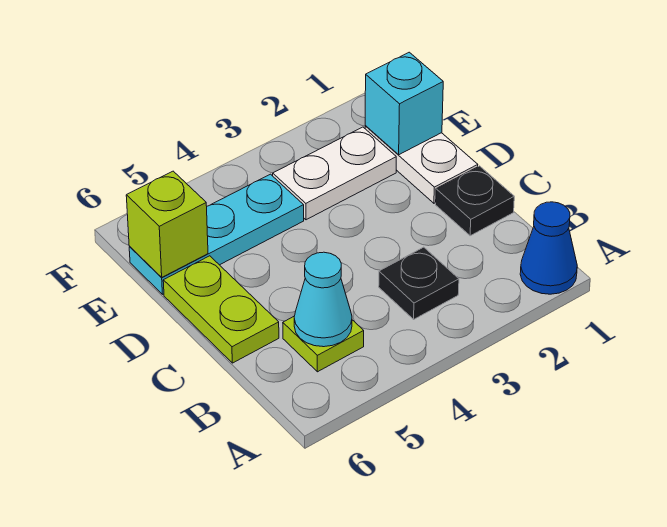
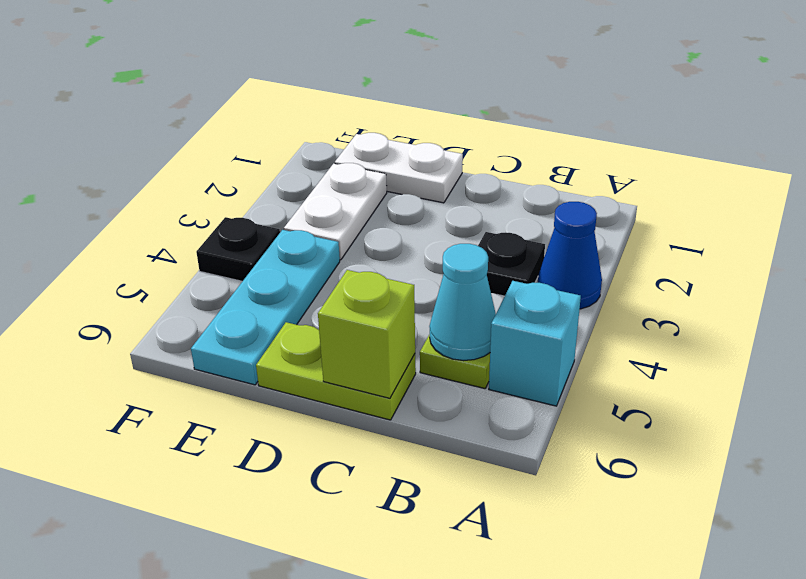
blue cone A1 level 1 -> blue cone A3 level 1
black plate C1 level 1 -> black plate F4 level 1
cyan brick E1 level 2 -> cyan brick A5 level 1
lime brick E6 level 2 -> lime brick C6 level 2

